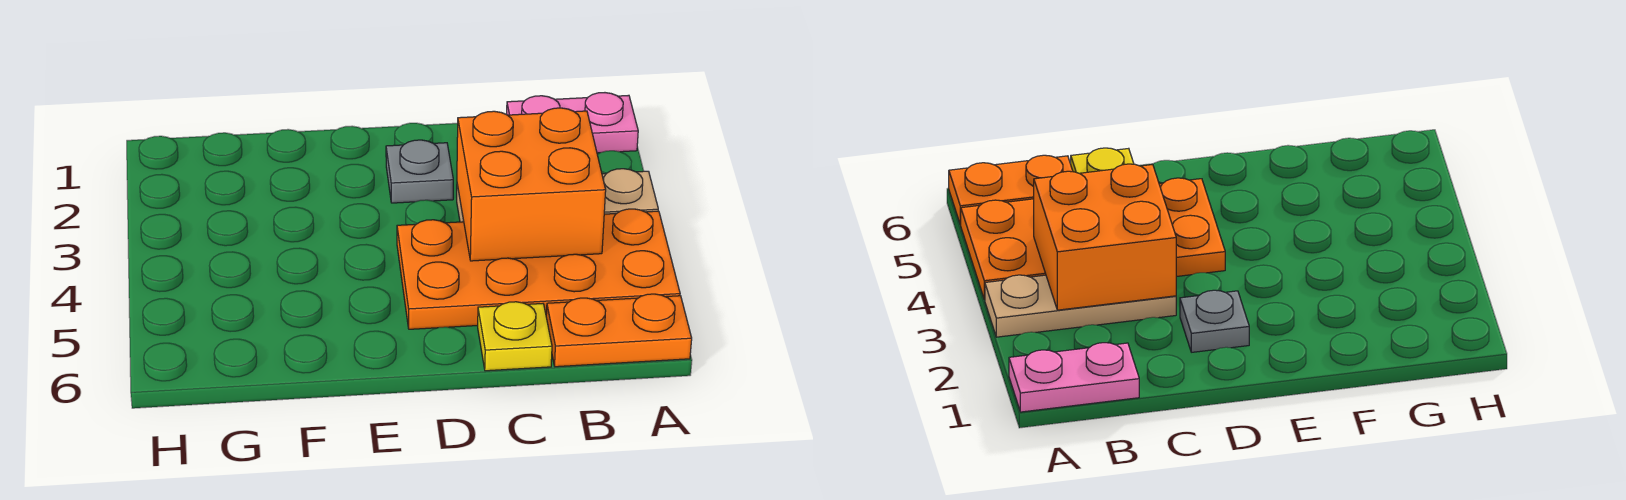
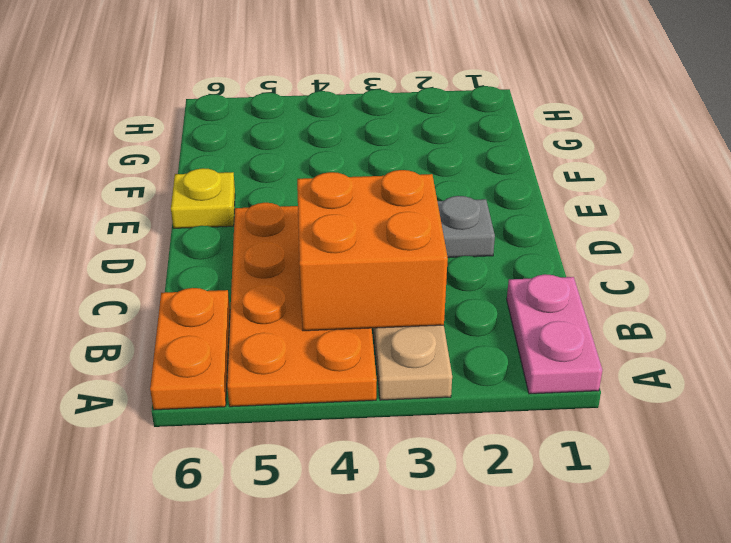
yellow plate C6 level 1 -> yellow plate E6 level 1

